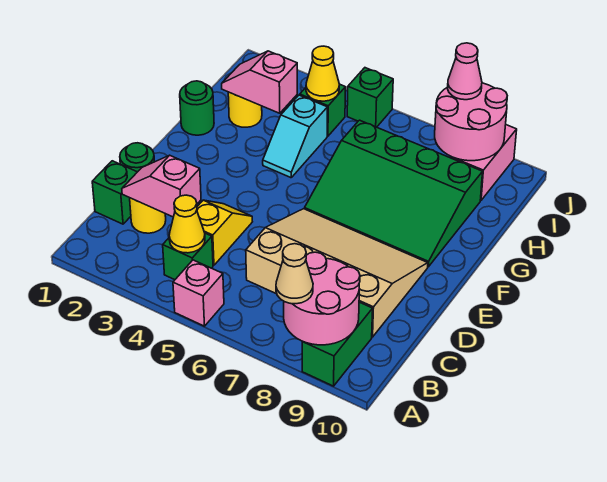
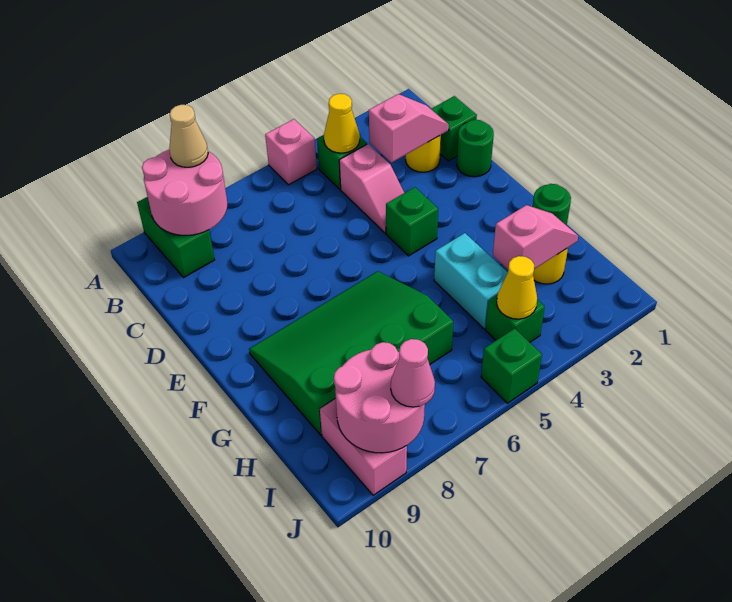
yellow slope C4:D4 level 1 top C -> pink slope C4:D4 level 1 top C
tan slope C6:E9 level 1 top C -> none
none -> green brick E4 level 1
cyan slope G4:H4 level 1 top H -> cyan brick G4:H4 level 1

